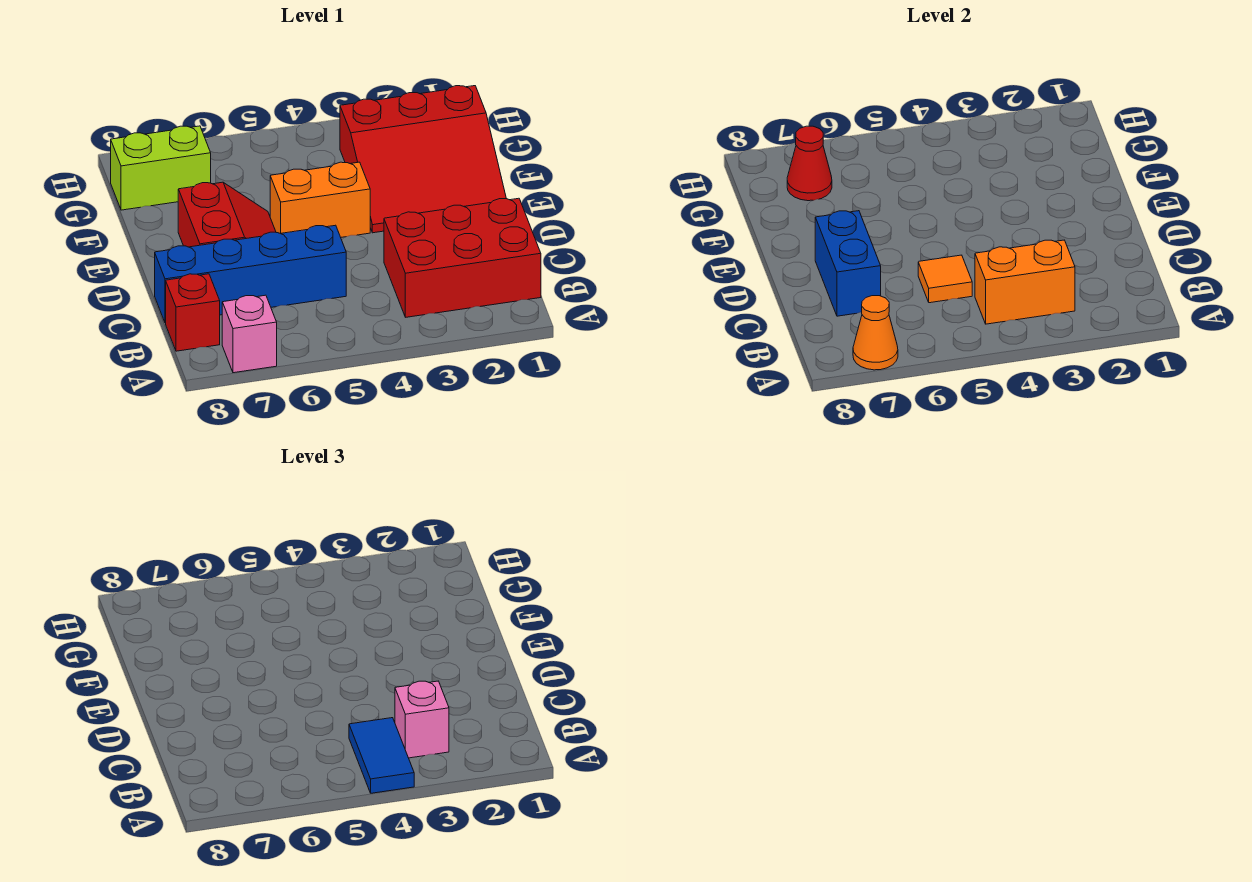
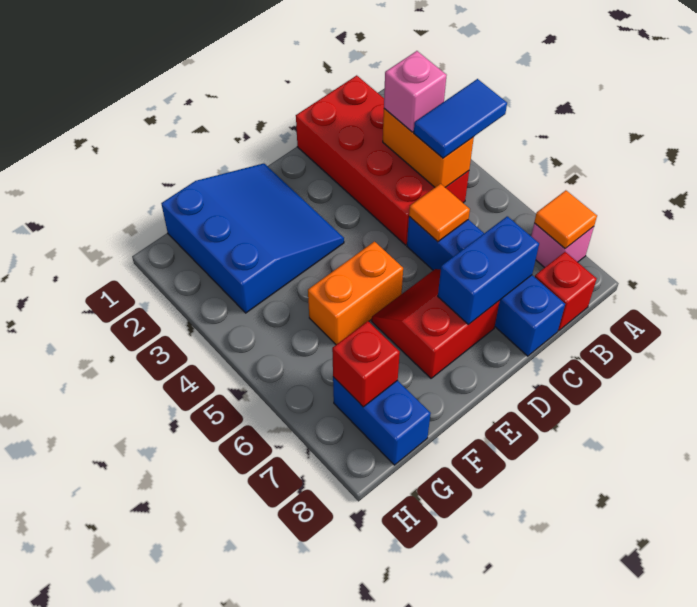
orange cone A7 level 2 -> orange tile A7 level 2
red brick B1:C3 level 1 -> red brick B1:C4 level 1
red slope E1:G3 level 1 top G -> blue slope E1:G3 level 1 top G
orange brick E4:E5 level 1 -> orange brick E5:F5 level 1
lime brick G7:G8 level 1 -> blue brick G7:G8 level 1
red cone G7 level 2 -> red brick G7 level 2

